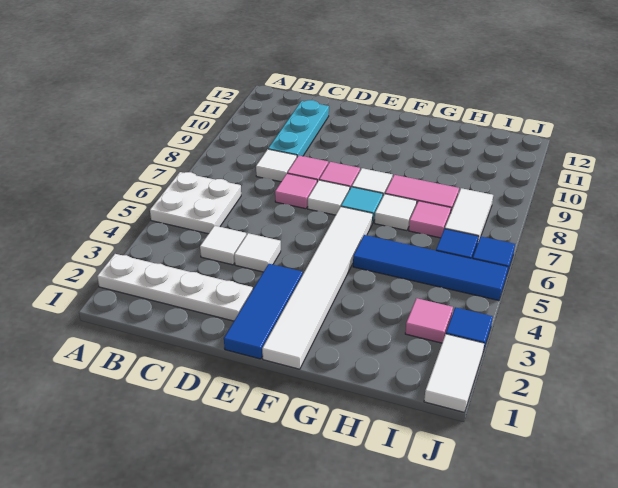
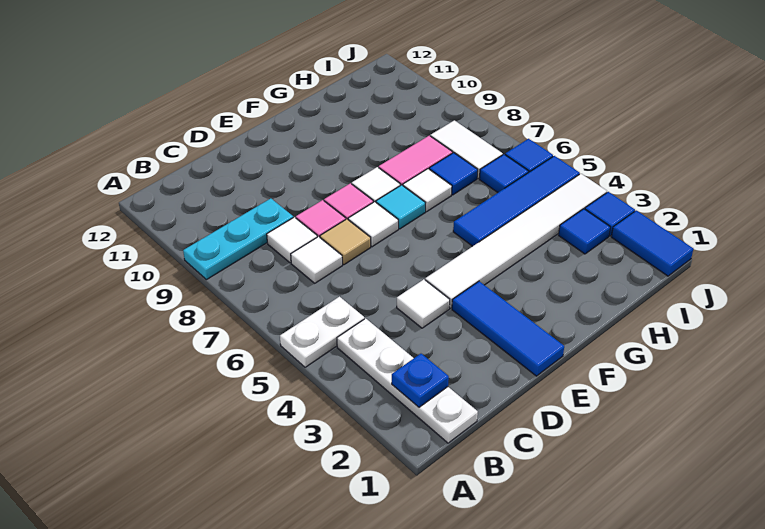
white plate A2:D2 level 1 -> white plate B1:B4 level 1
white plate A5:B6 level 1 -> white plate A5:B5 level 1
none -> blue plate B2 level 2
white tile C4 level 1 -> white tile C7 level 1
cyan plate C9:C11 level 1 -> cyan plate A9:C9 level 1
pink tile D7 level 1 -> tan tile D7 level 1
white tile F1:F6 level 1 -> white tile E4:J4 level 1
pink tile H7 level 1 -> blue tile H7 level 1
pink tile I3 level 1 -> blue tile I3 level 1
white tile J1:J2 level 1 -> blue tile J1:J2 level 1

